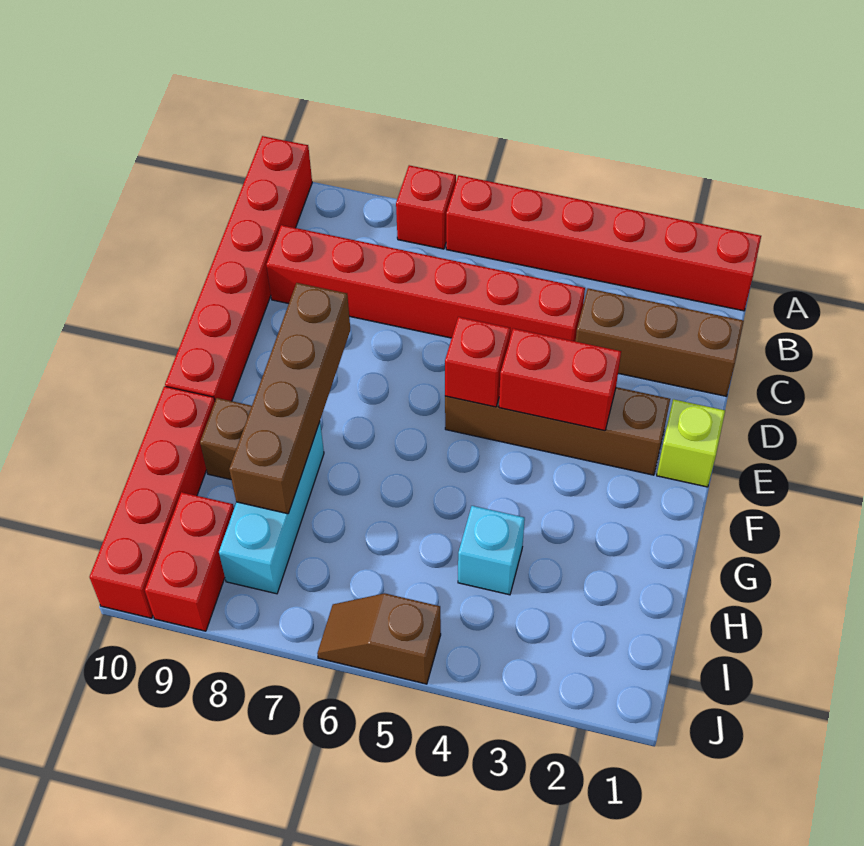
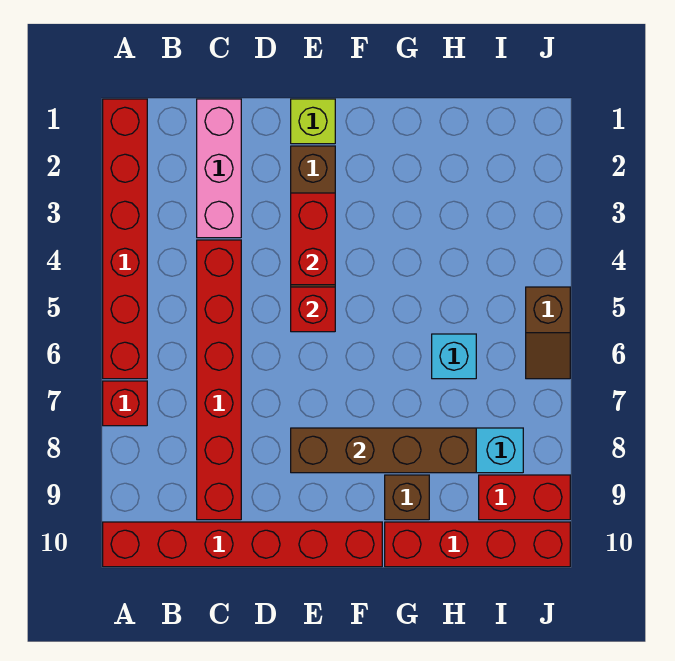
brown brick C1:C3 level 1 -> pink brick C1:C3 level 1
cyan brick H4 level 1 -> cyan brick H6 level 1

